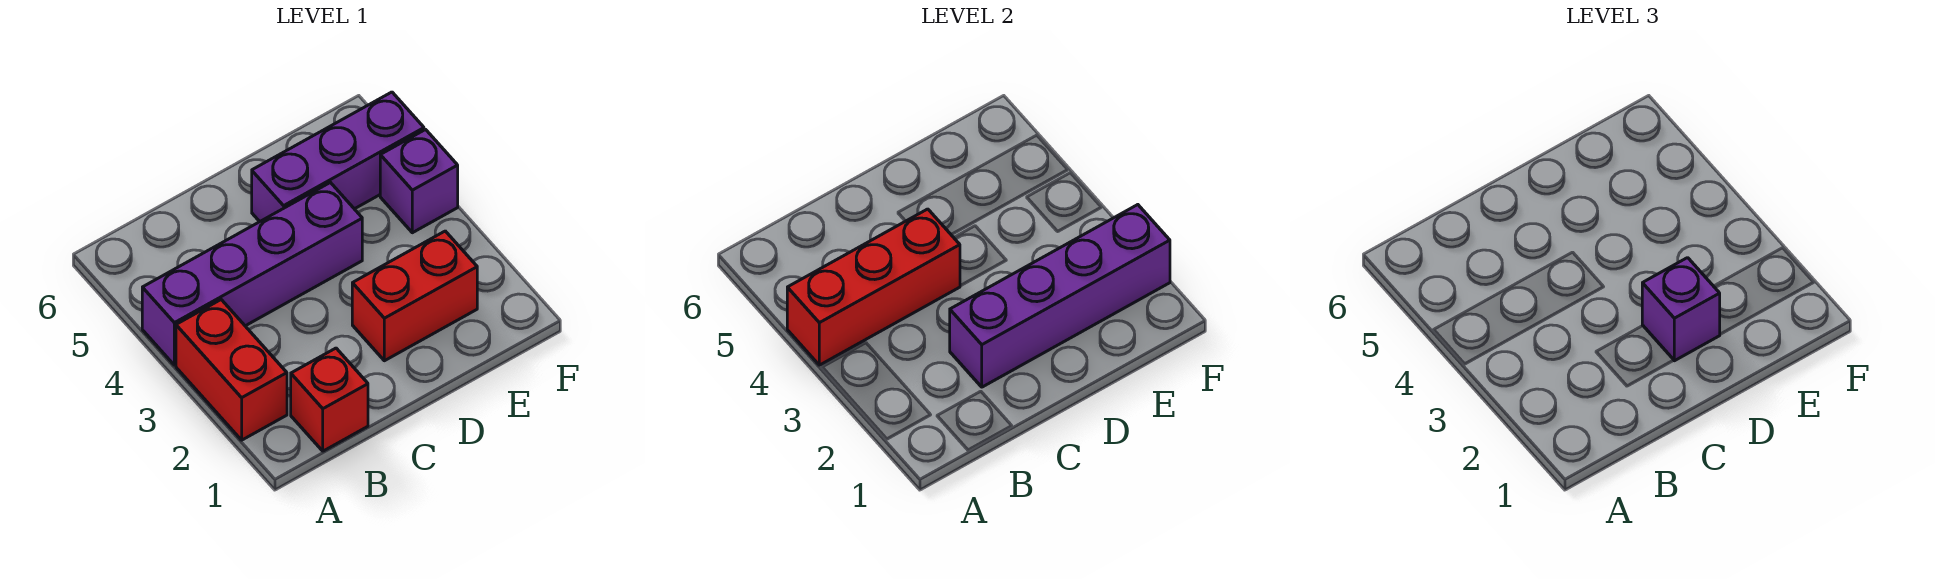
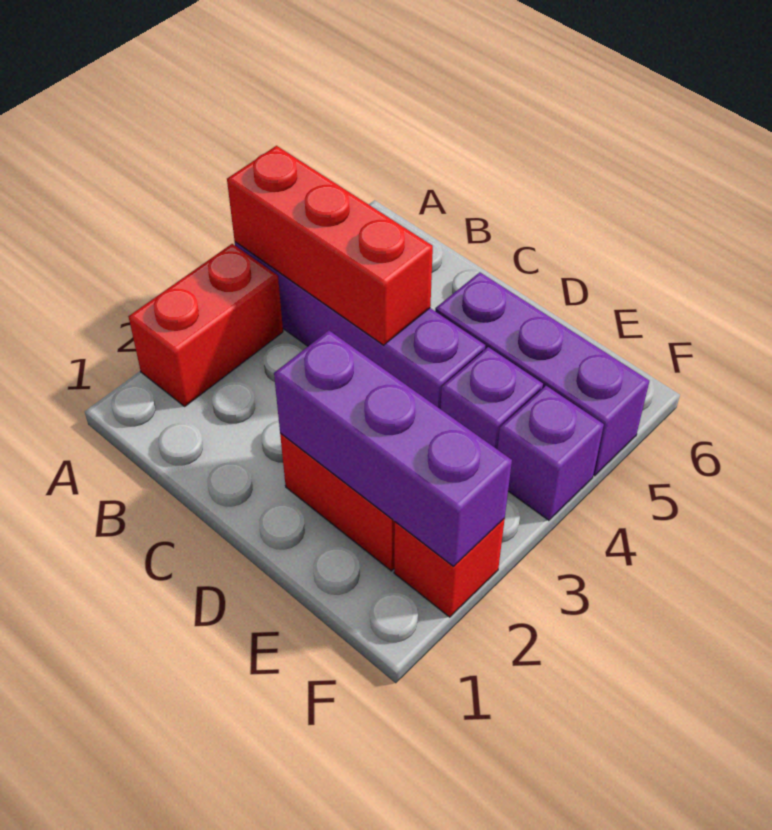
red brick B1 level 1 -> red brick F2 level 1
purple brick C2:F2 level 2 -> purple brick D2:F2 level 2
purple brick D2 level 3 -> purple brick E4 level 1

